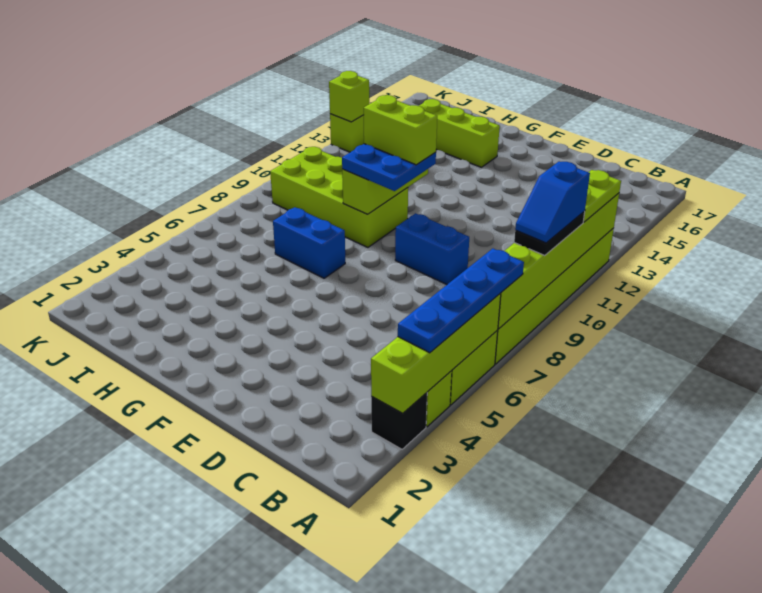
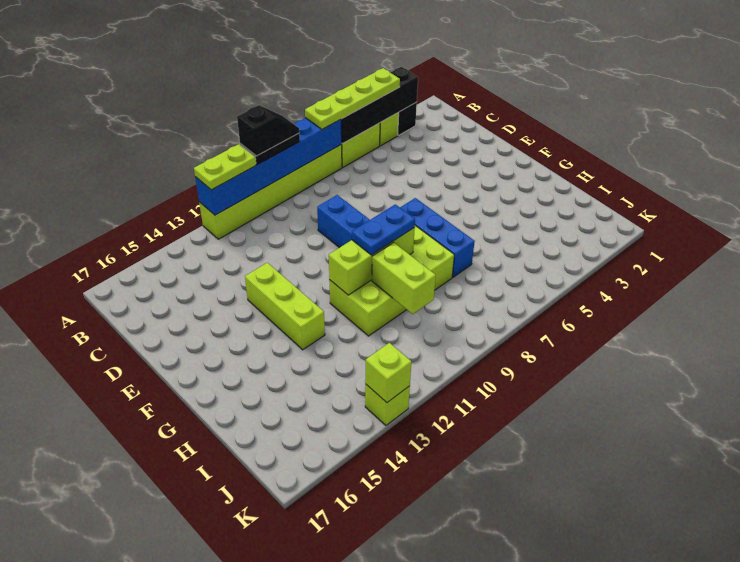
lime brick A3:A6 level 2 -> black brick A3:A6 level 2
blue plate A4:A7 level 3 -> lime plate A4:A7 level 3
lime brick A7:A12 level 2 -> blue brick A7:A12 level 2
blue slope A9:A10 level 4 top 10 -> black slope A9:A10 level 4 top 10
blue plate F9:G10 level 3 -> blue plate G9:G10 level 3
lime brick F10:G10 level 4 -> lime brick H10:I10 level 2
blue brick G7:H7 level 1 -> blue brick F7:H7 level 1
lime brick G9:J10 level 1 -> lime brick G8:H11 level 1
lime brick G15:I15 level 1 -> lime brick E13:G13 level 1

